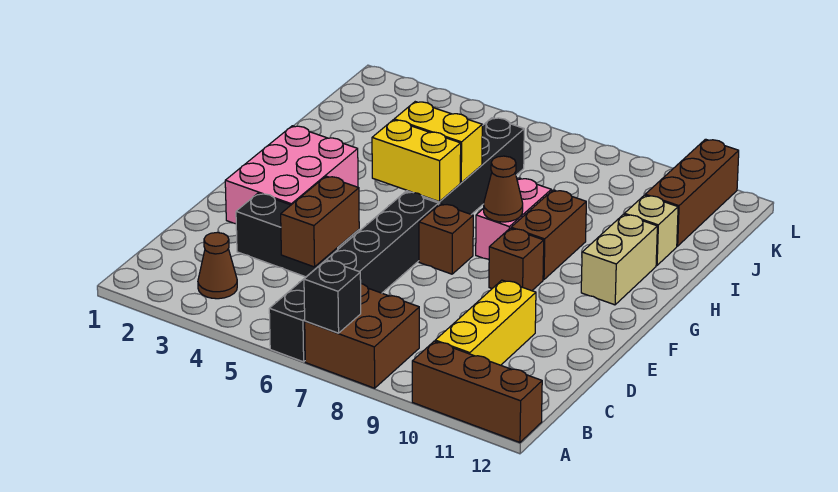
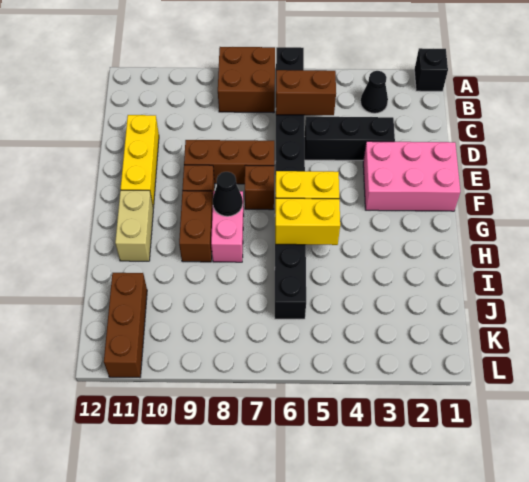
black brick A7 level 2 -> black brick A1 level 1
brown brick A10:A12 level 1 -> brown brick E7:E9 level 1
brown cone B3 level 1 -> black cone B3 level 1
yellow brick B10:D10 level 1 -> yellow brick D11:F11 level 1
brown brick C5:D5 level 2 -> brown brick C5:C6 level 2
pink brick E2:G3 level 1 -> pink brick E1:F3 level 1
brown cone G8 level 2 -> black cone G8 level 2
tan brick I11 level 1 -> none

